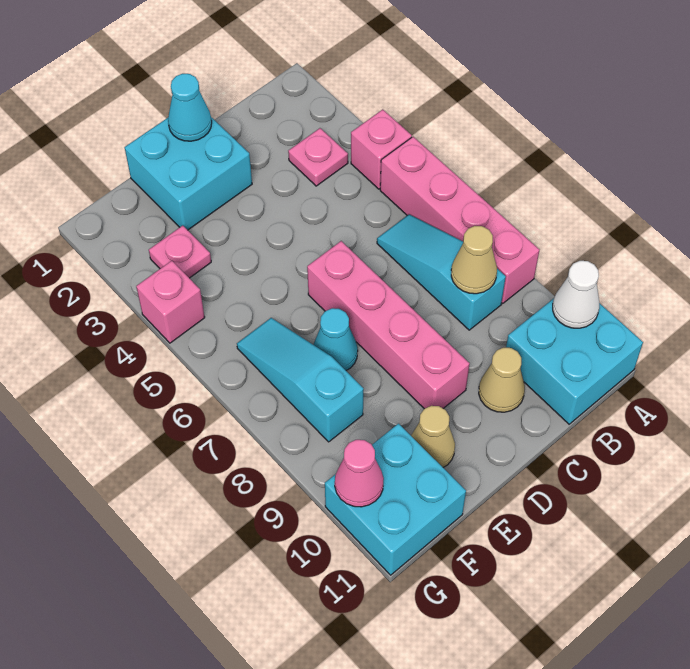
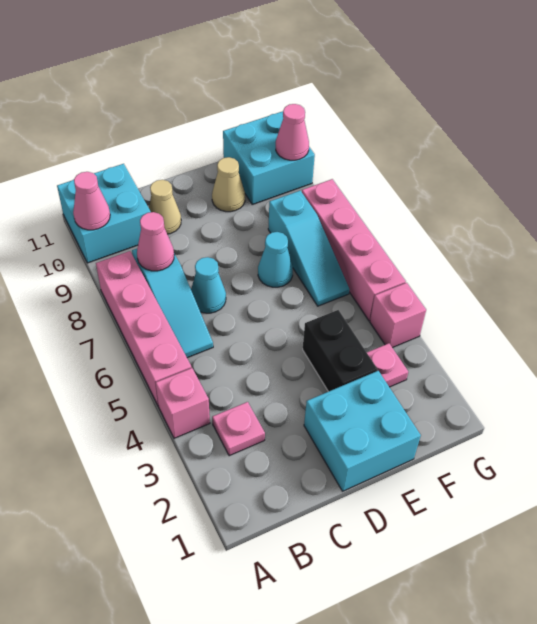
white cone A10 level 2 -> pink cone A10 level 2
tan cone B8 level 2 -> pink cone B8 level 2
cyan cone D1 level 2 -> cyan cone C7 level 1
pink brick D6:D9 level 1 -> pink brick G5:G8 level 1
none -> black brick E3:E4 level 1

